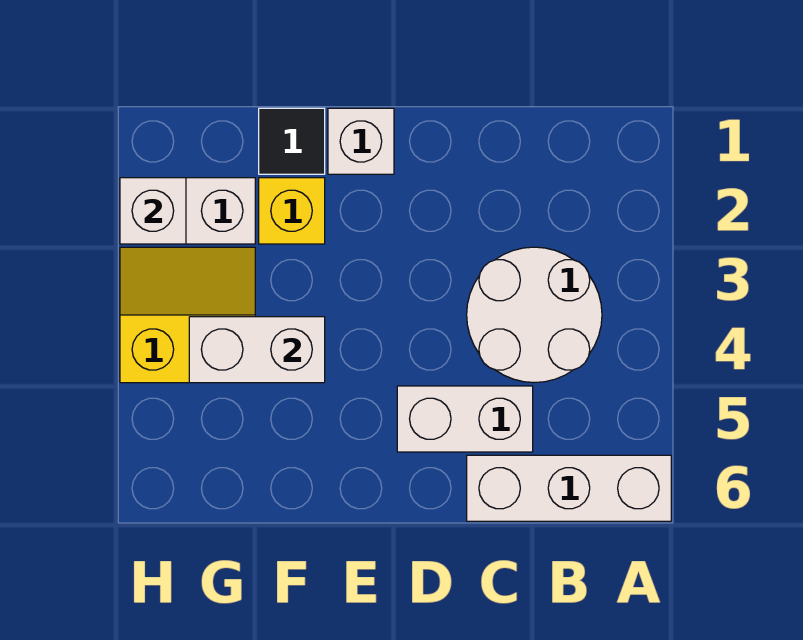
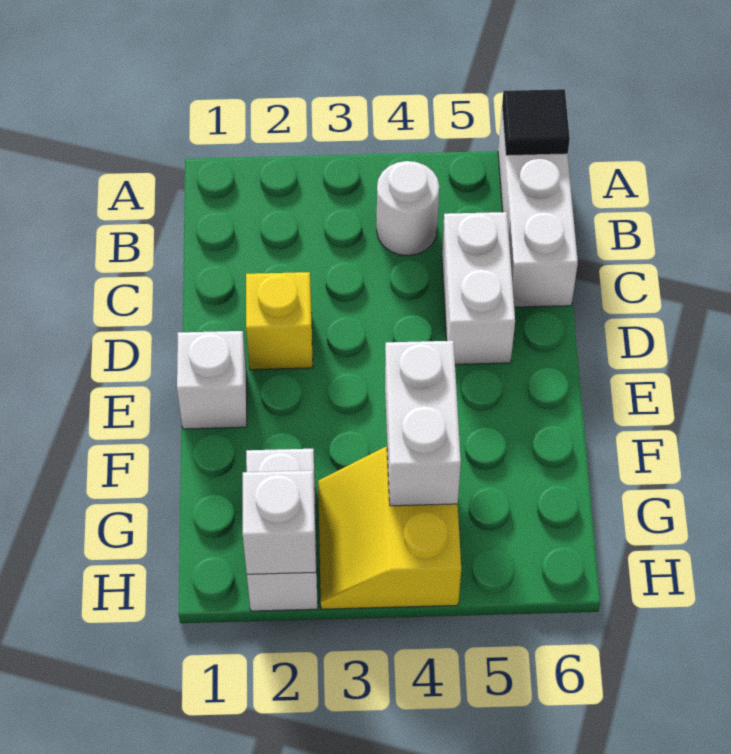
white round brick B3:C4 level 1 -> white round brick B4 level 1
black tile F1 level 1 -> black tile A6 level 2
yellow brick F2 level 1 -> yellow brick D2 level 1

